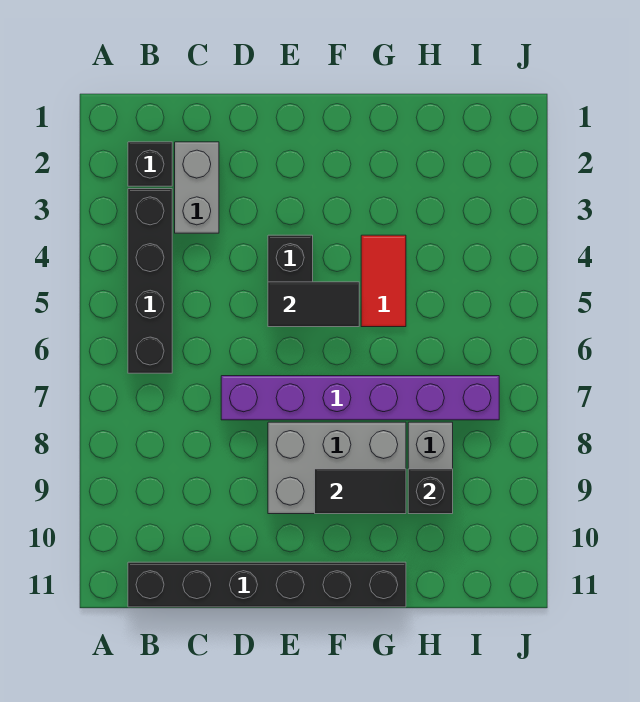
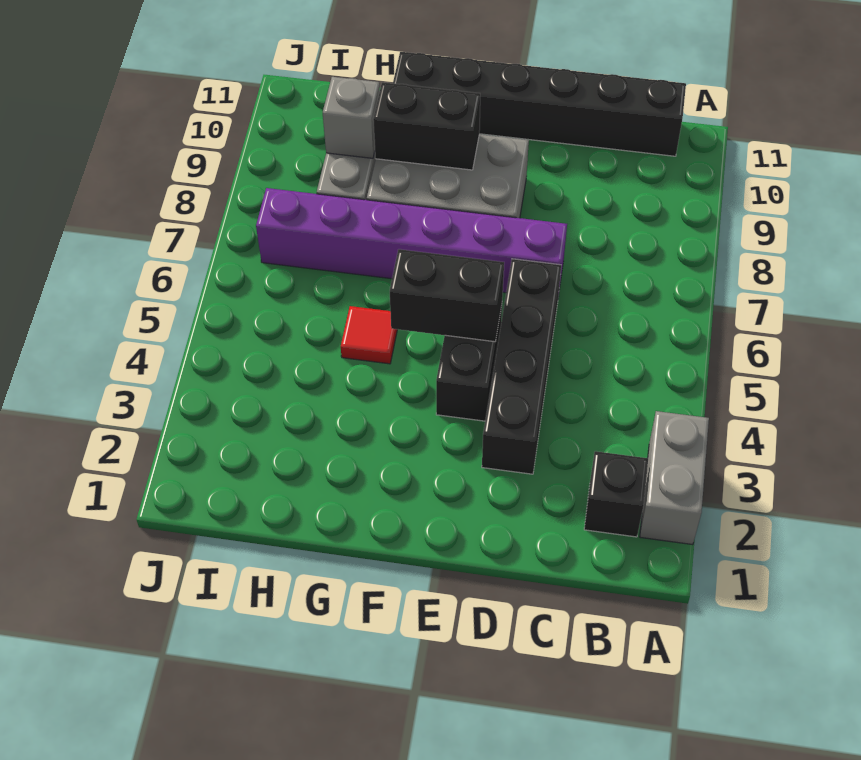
black brick B3:B6 level 1 -> black brick D3:D6 level 1
grey brick C2:C3 level 1 -> grey brick A2:A3 level 1
black tile E5:F5 level 2 -> black brick E5:F5 level 2
black tile F9:G9 level 2 -> black brick F9:G9 level 2
red tile G4:G5 level 1 -> red tile G5 level 1
black brick H9 level 2 -> grey brick H9 level 2

